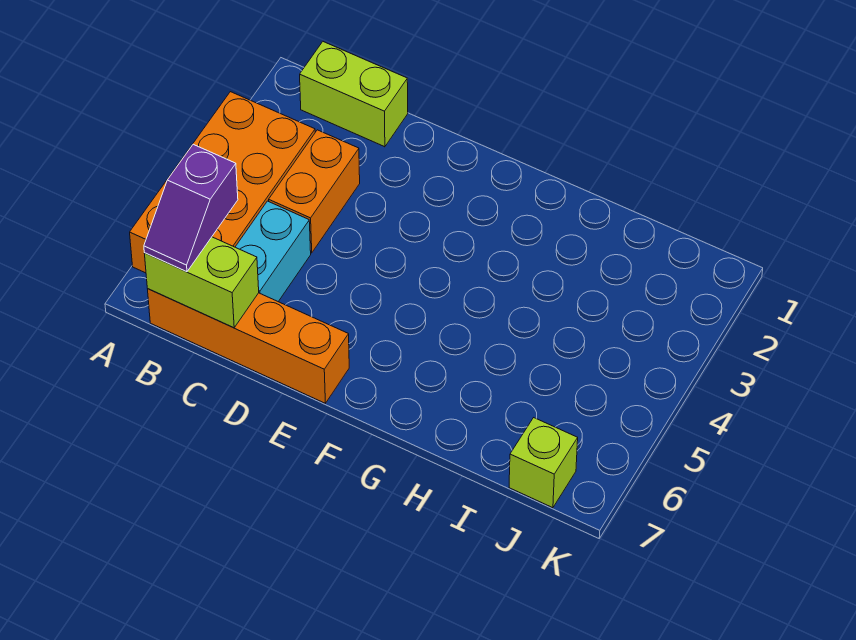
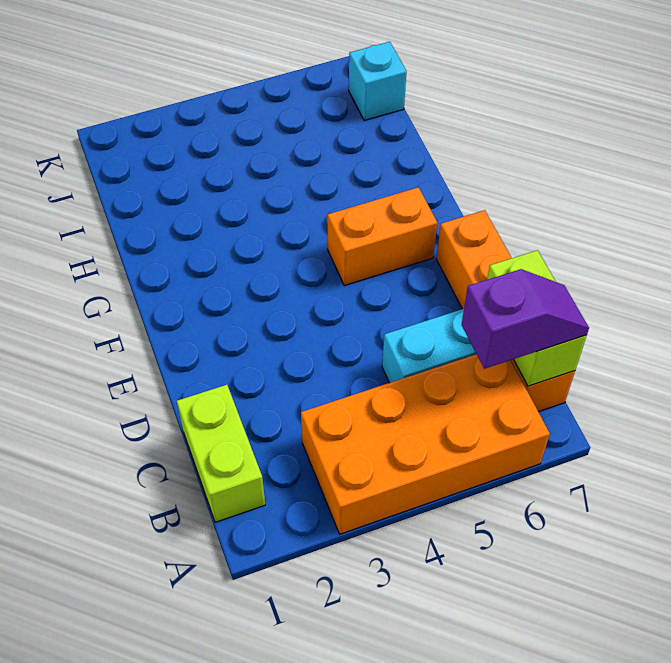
orange brick C3:C4 level 1 -> orange brick F5:F6 level 1
lime brick J7 level 1 -> cyan brick J7 level 1

